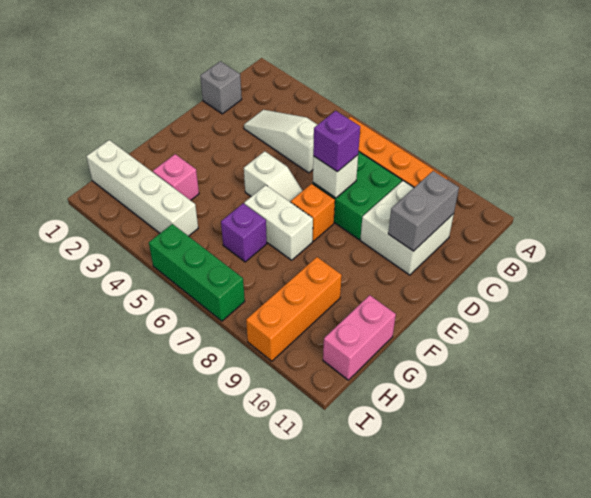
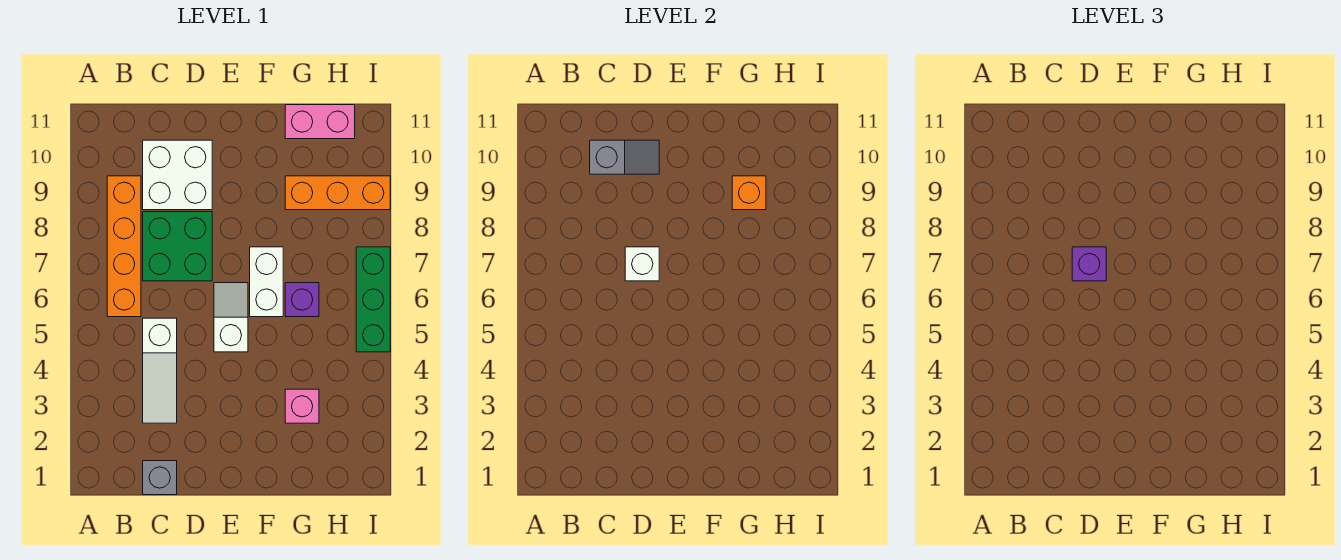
grey brick C10:D10 level 2 -> grey slope C10:D10 level 2 top C
orange brick E7 level 1 -> orange brick G9 level 2
white brick H1:H4 level 1 -> none

